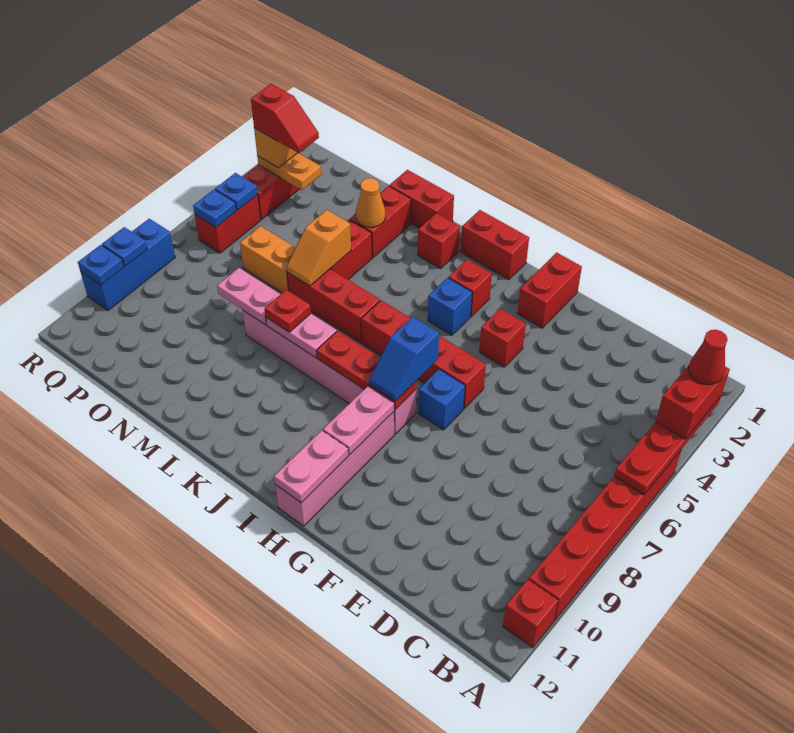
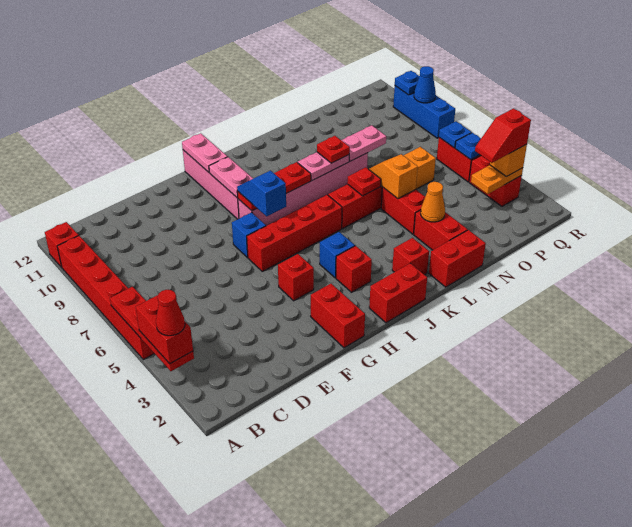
none -> red plate L6 level 2
blue plate R9 level 2 -> blue cone R9 level 2

